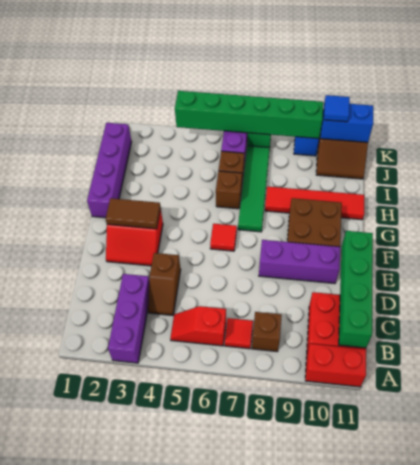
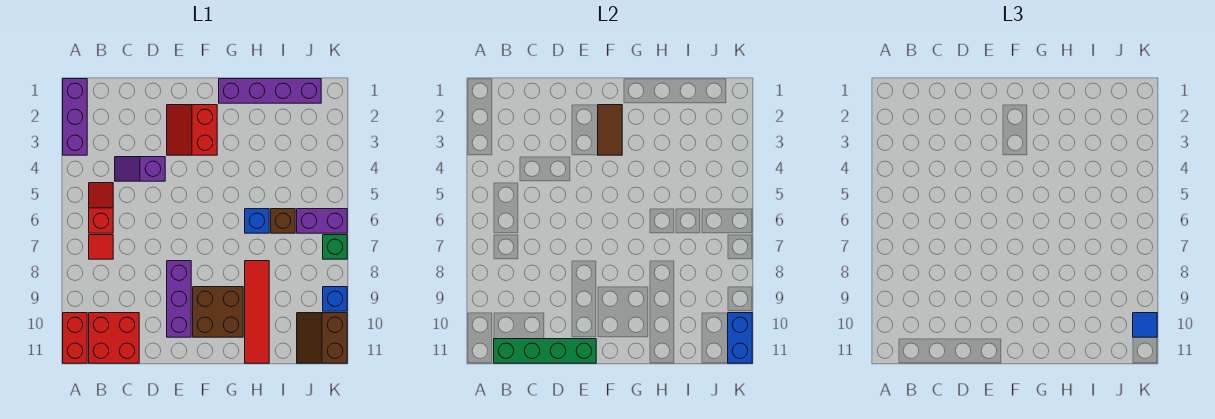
purple brick A3:C3 level 1 -> purple brick A1:A3 level 1
brown brick B8 level 1 -> none
brown slope C4:D4 level 1 top D -> purple slope C4:D4 level 1 top D
red tile F6 level 1 -> none
green tile G7:J7 level 1 -> none
brown brick H6 level 1 -> blue brick H6 level 1
green brick K4:K9 level 2 -> none

